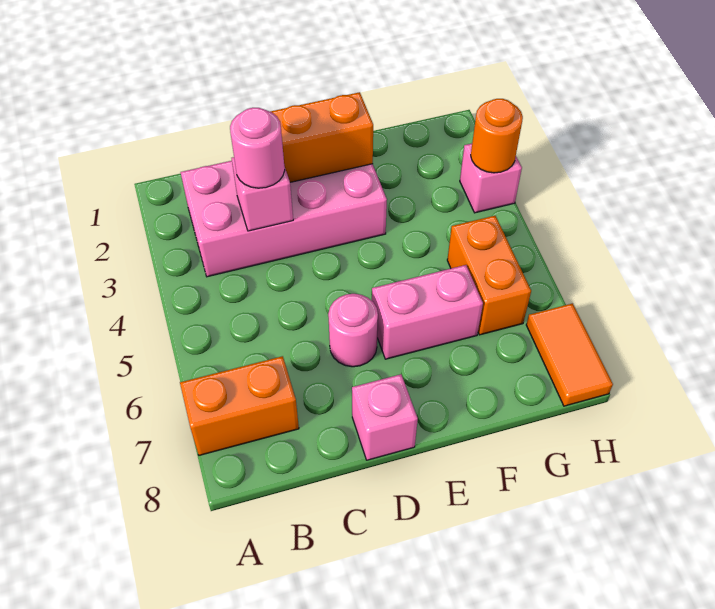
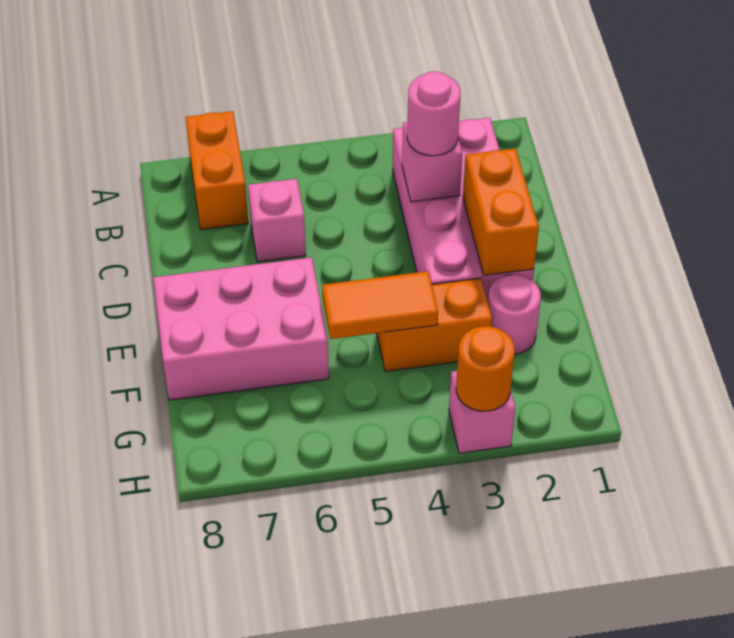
pink round brick D6 level 1 -> pink round brick F2 level 1
pink brick D8 level 1 -> pink brick C6 level 1
pink brick E6:F6 level 1 -> pink brick E6:F8 level 1
orange brick G5:G6 level 1 -> orange brick F3:F4 level 1
orange tile H7:H8 level 1 -> orange tile F4:F5 level 2

